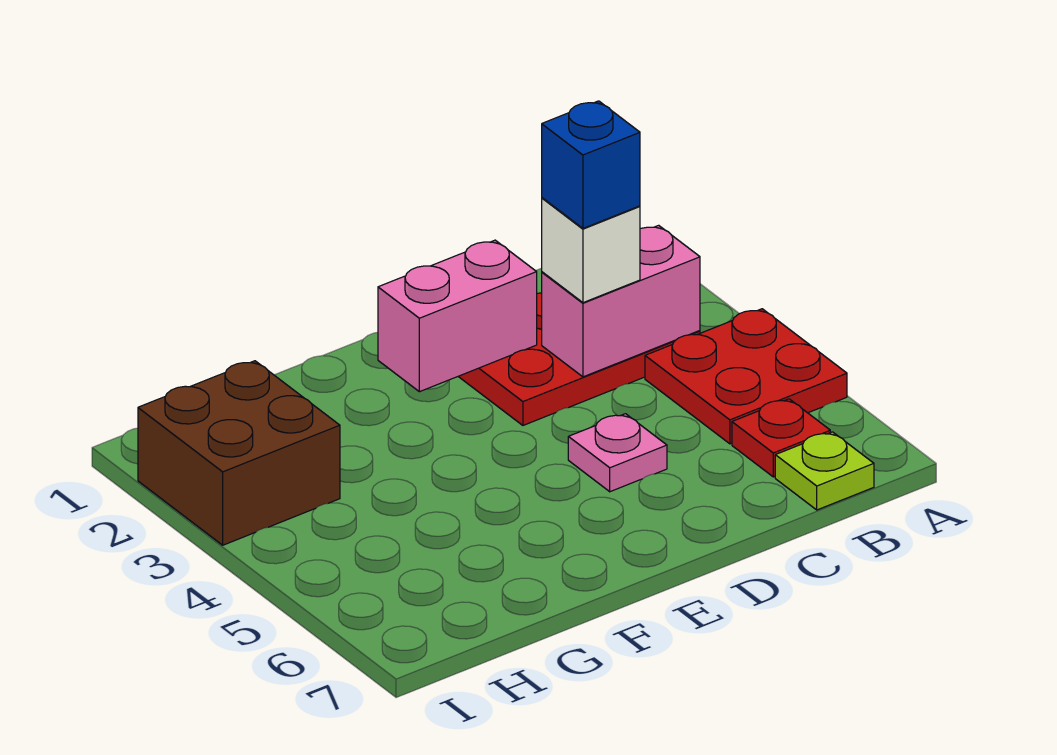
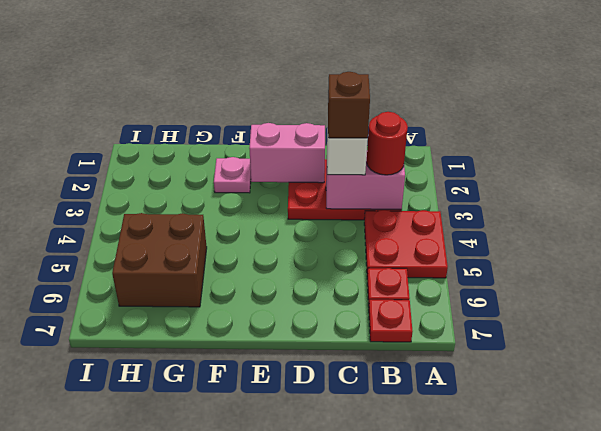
none -> red round brick B3 level 3
lime plate B7 level 1 -> red plate B7 level 1
blue brick C3 level 4 -> brown brick C3 level 4
pink plate D5 level 1 -> pink plate F2 level 1
brown brick H2:I3 level 1 -> brown brick G5:H6 level 1

